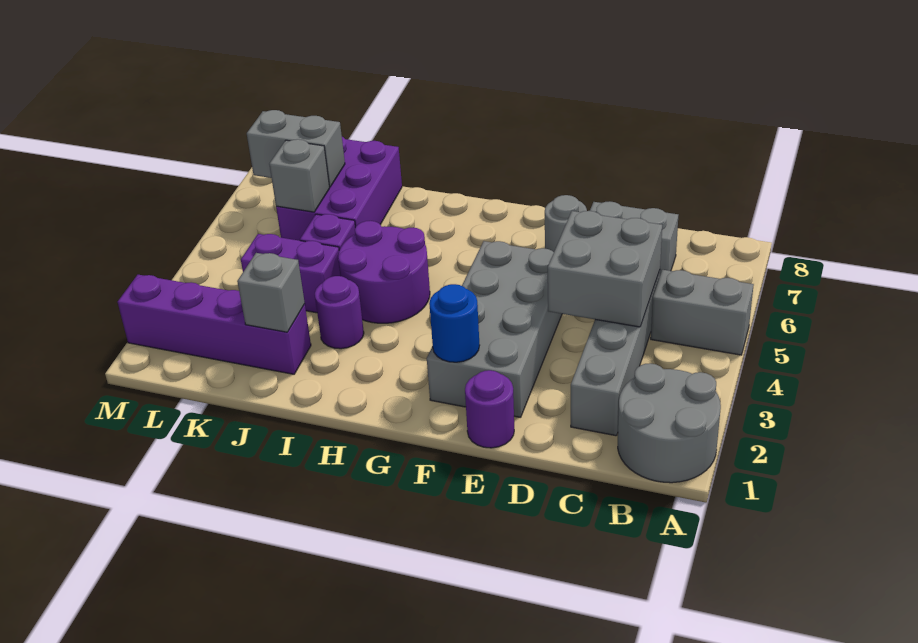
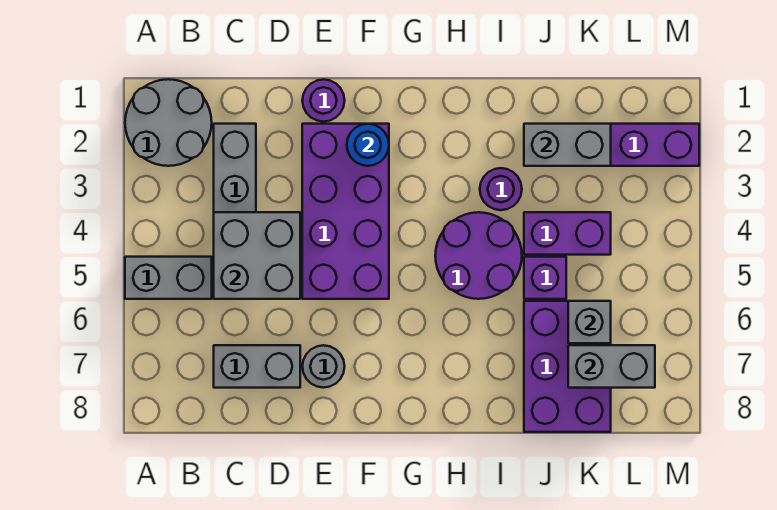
grey brick E2:F5 level 1 -> purple brick E2:F5 level 1
grey brick J2 level 2 -> grey brick J2:K2 level 2

